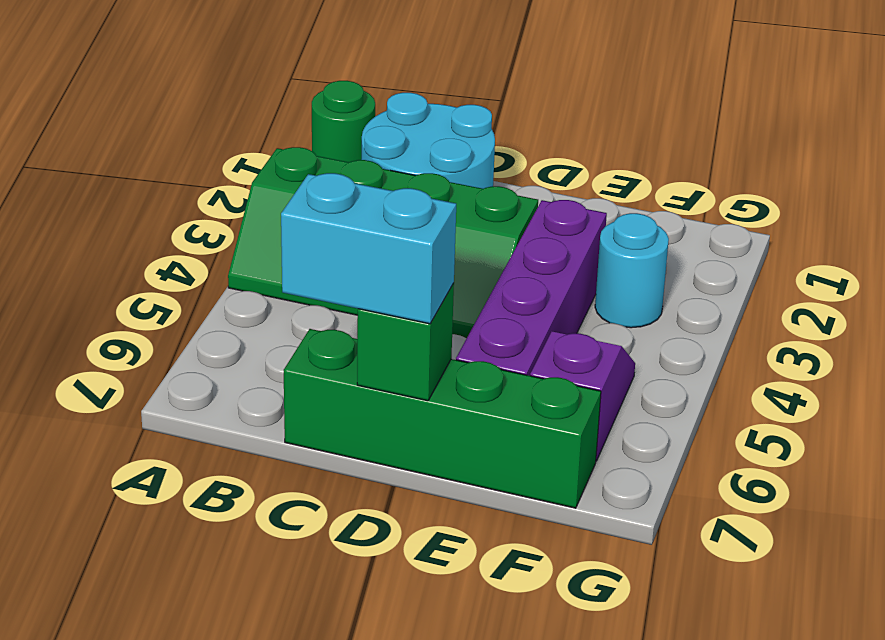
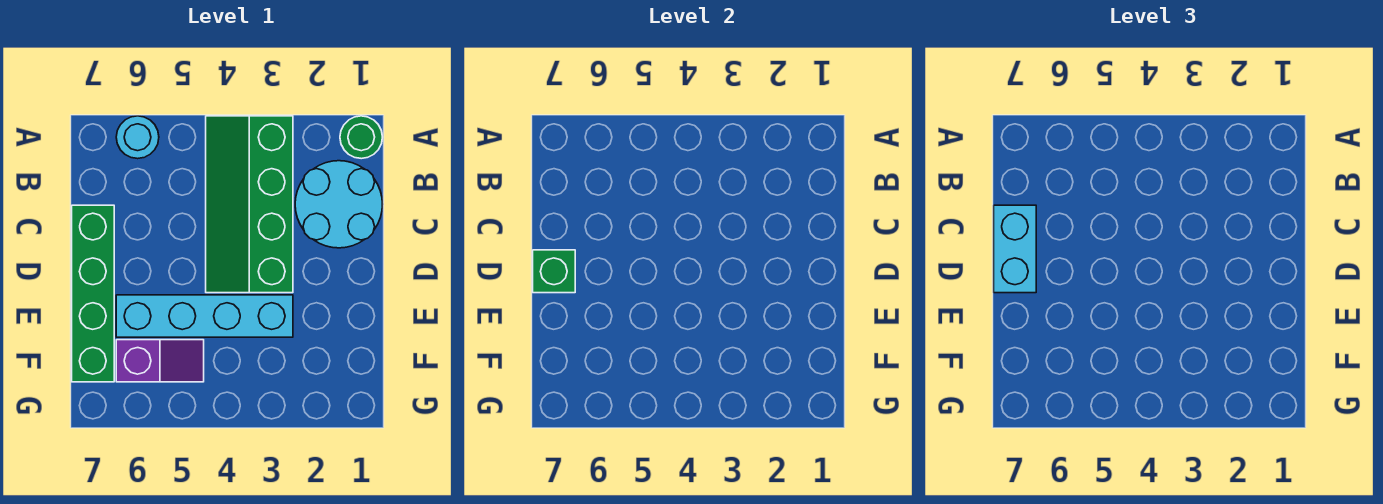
purple brick E3:E6 level 1 -> cyan brick E3:E6 level 1
cyan round brick F3 level 1 -> cyan round brick A6 level 1

